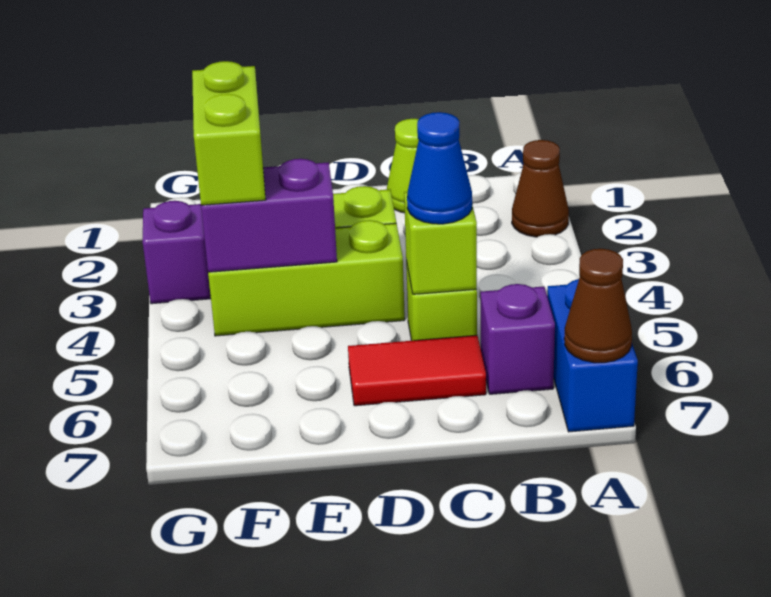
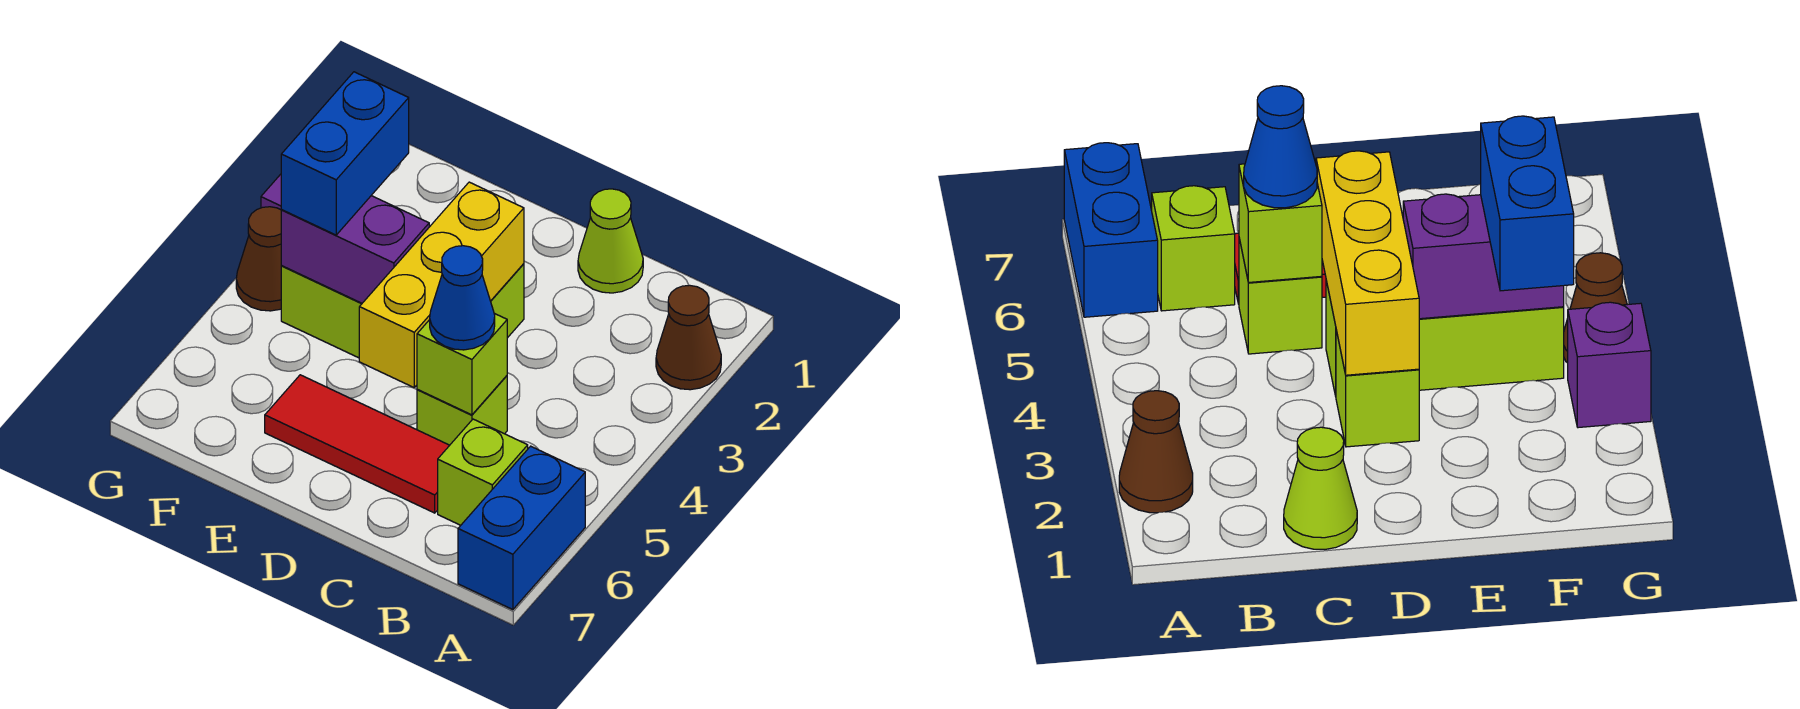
brown cone A7 level 2 -> brown cone G4 level 1
purple brick B6 level 1 -> lime brick B6 level 1
red tile C6:D6 level 1 -> red tile C6:E6 level 1
none -> yellow brick D3:D5 level 2
lime brick F3:F4 level 3 -> blue brick F3:F4 level 3

